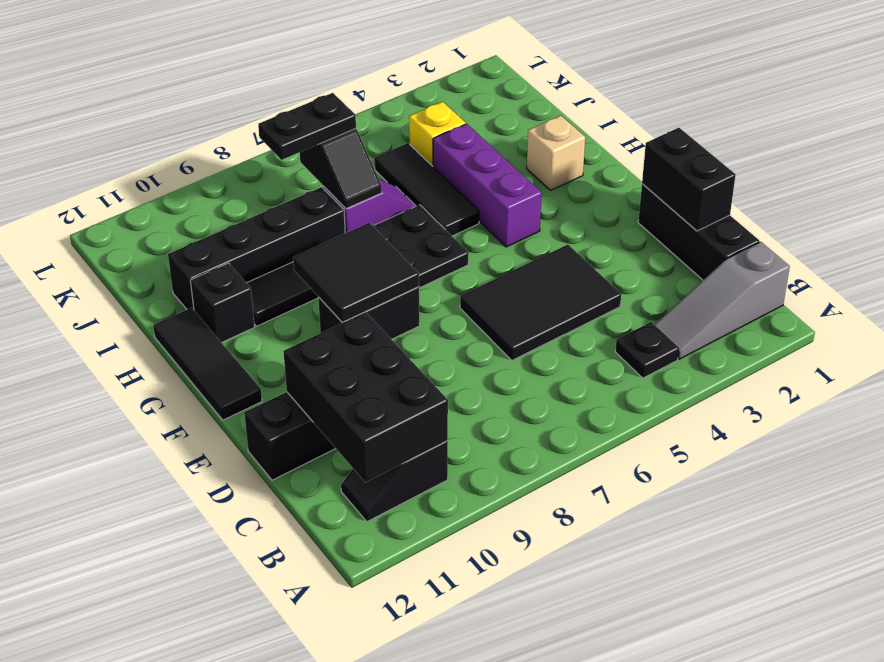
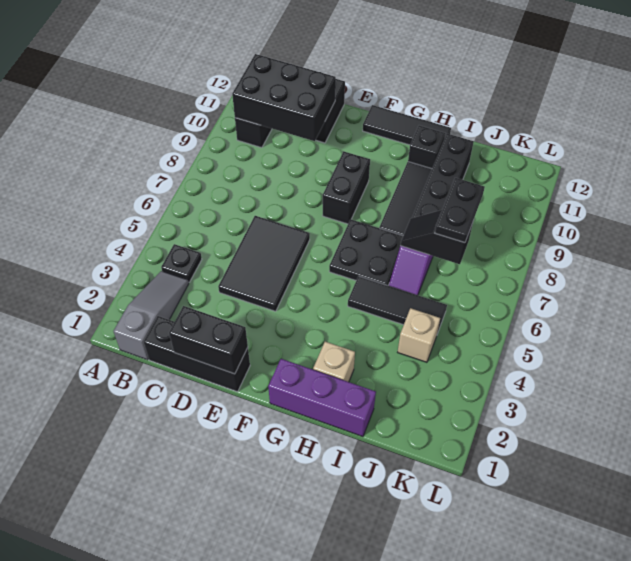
black tile F8:G9 level 2 -> none
purple brick G4:I4 level 1 -> purple brick G1:I1 level 1
yellow brick J4 level 1 -> tan brick J4 level 1

